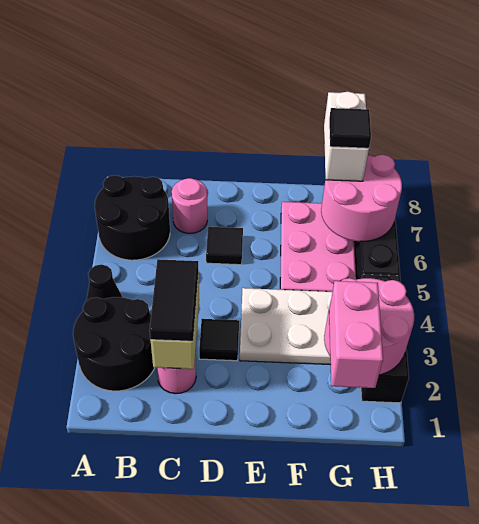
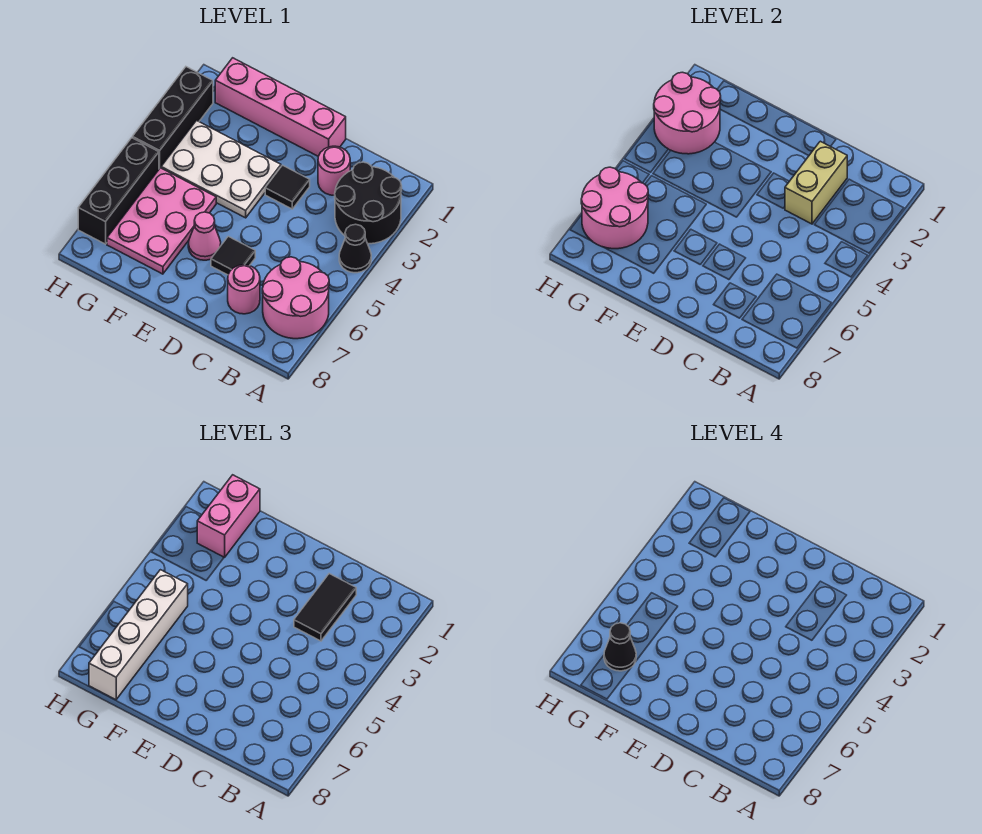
black round brick A6:B7 level 1 -> pink round brick A6:B7 level 1
none -> pink brick D1:G1 level 1
none -> pink cone E6 level 1
white brick G7:G8 level 3 -> white brick G5:G8 level 3
black tile G7 level 4 -> black cone G7 level 4

